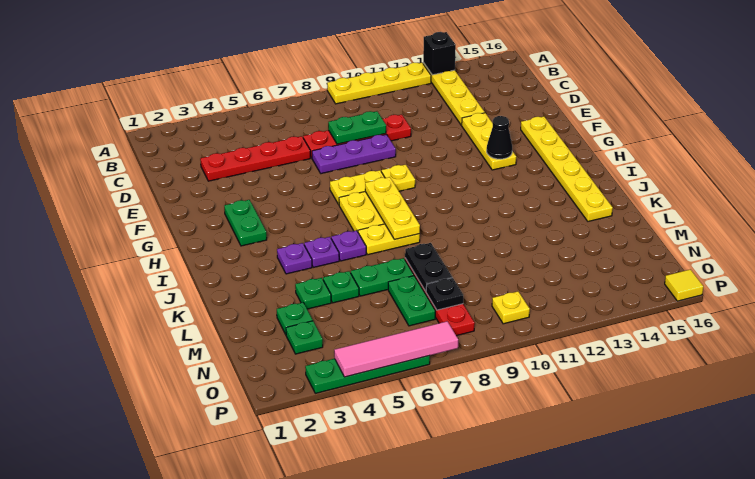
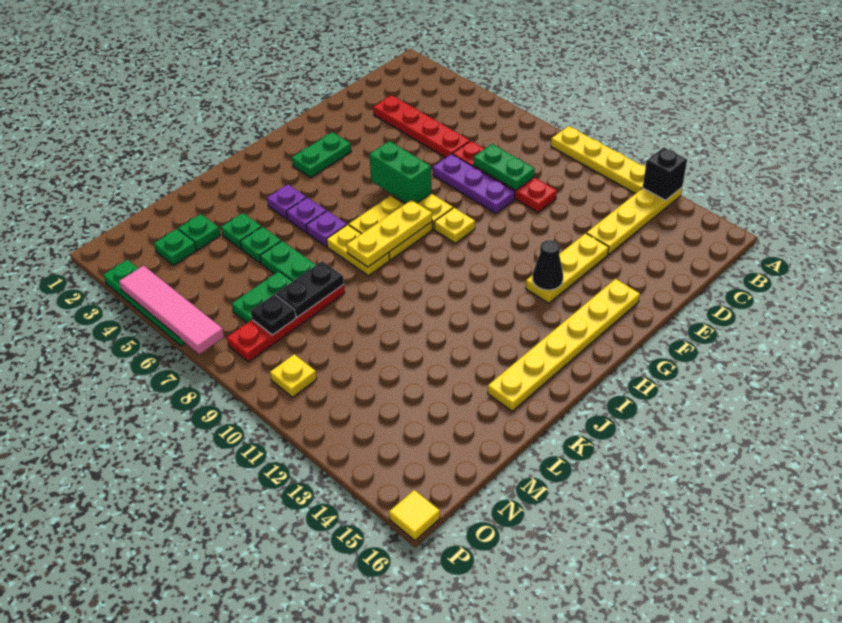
none -> green brick G6:G7 level 2

